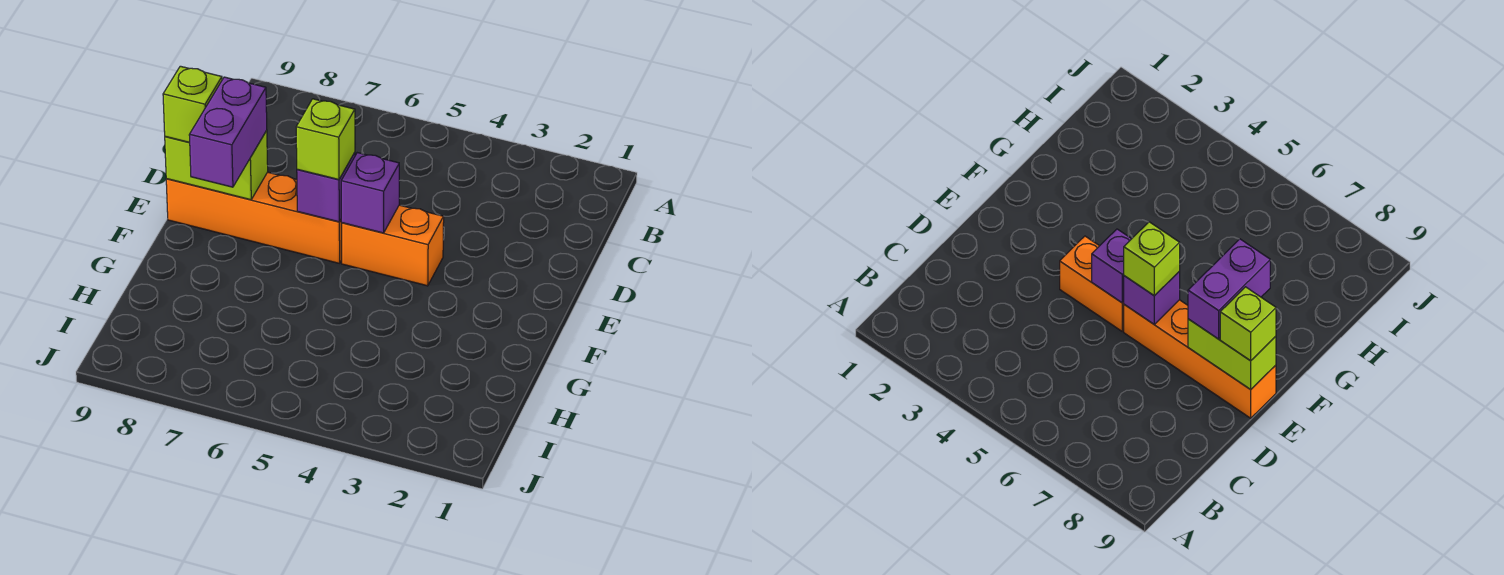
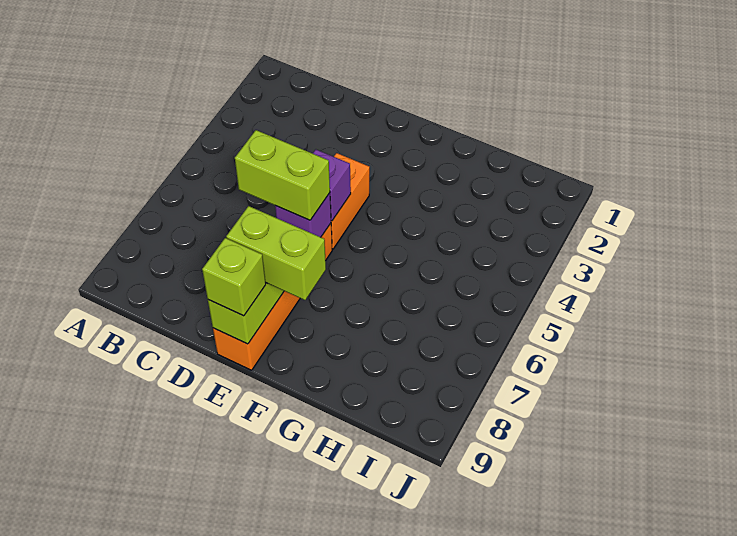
lime brick E6 level 3 -> lime brick D6:E6 level 3
purple brick E8:F8 level 3 -> lime brick E8:F8 level 3

